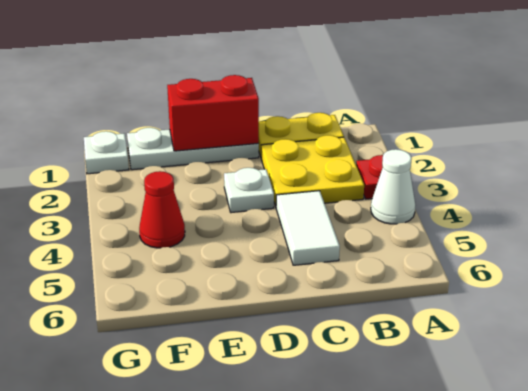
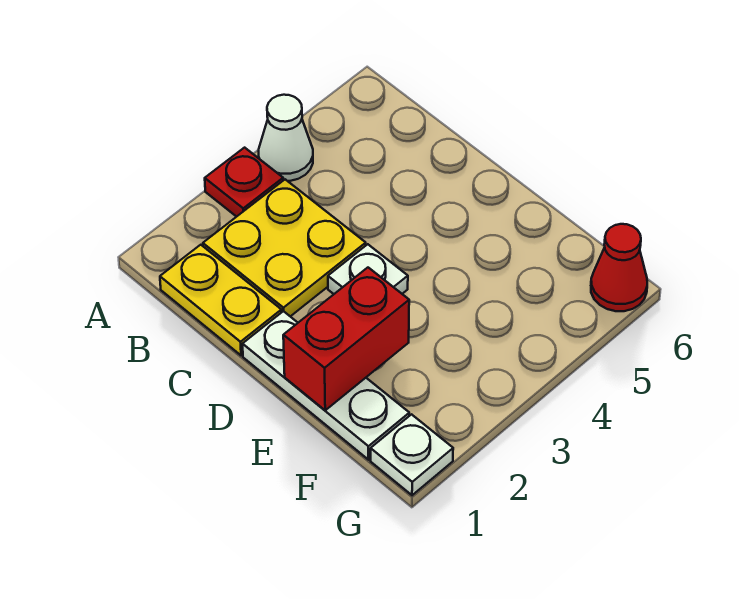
white tile C4:C5 level 1 -> none
red brick D1:E1 level 2 -> red brick E1:E2 level 2
red cone F4 level 1 -> red cone G6 level 1

